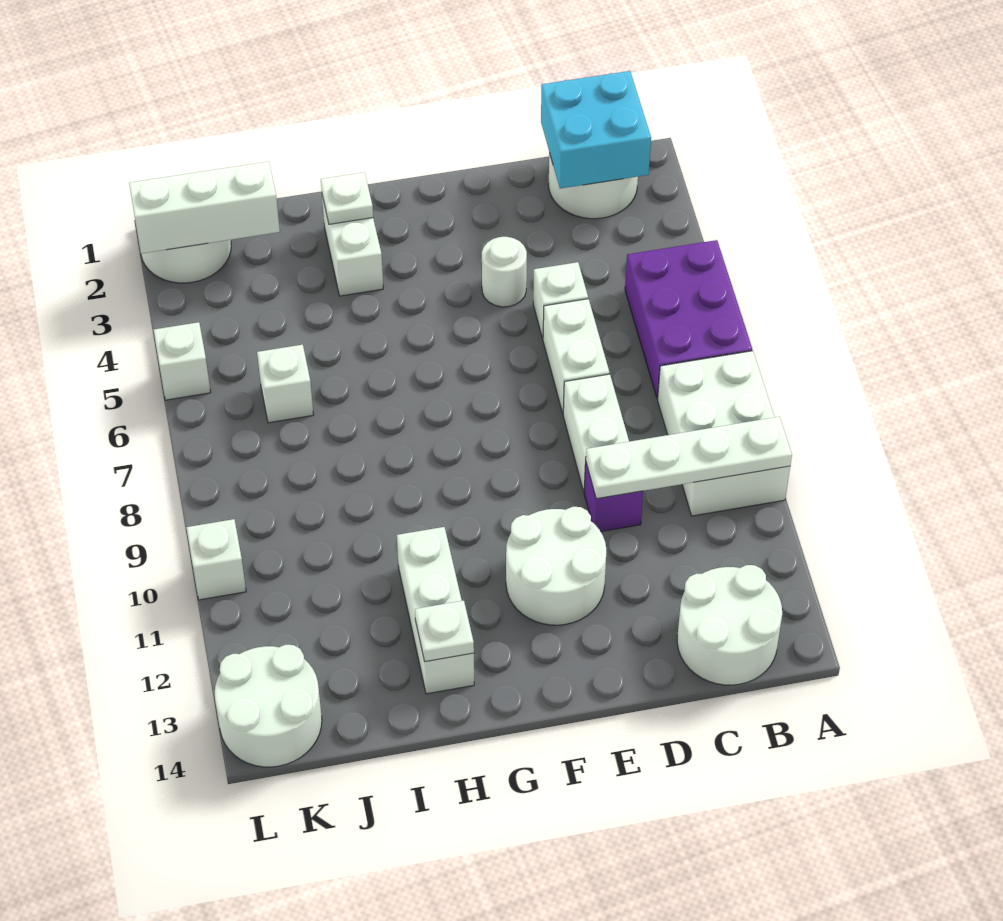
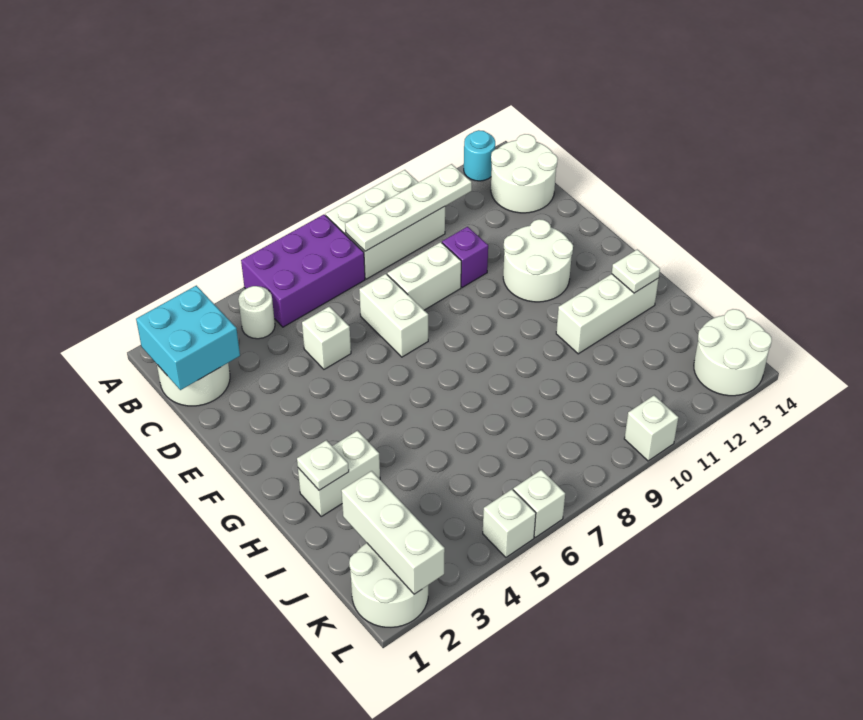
white plate A10:D10 level 2 -> white plate B8:B11 level 2
none -> cyan round brick A13 level 1
white brick D6:D7 level 1 -> white brick D7:E7 level 1
white round brick E4 level 1 -> white round brick B4 level 1
white brick J6 level 1 -> white brick L6 level 1

